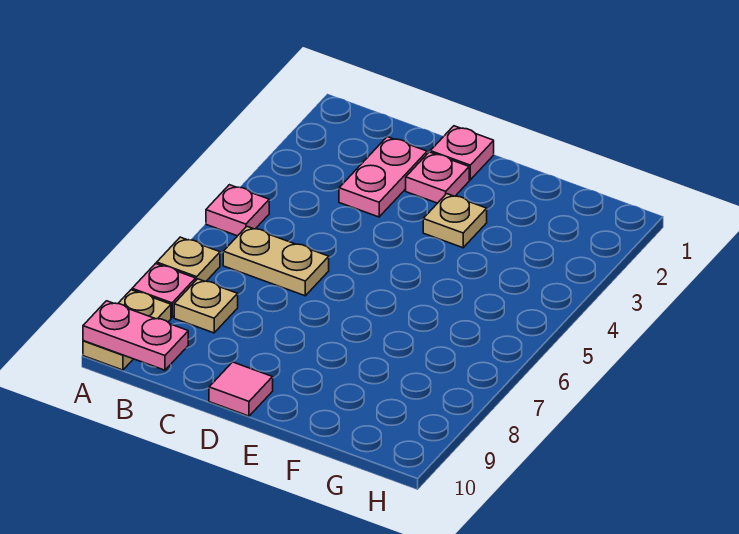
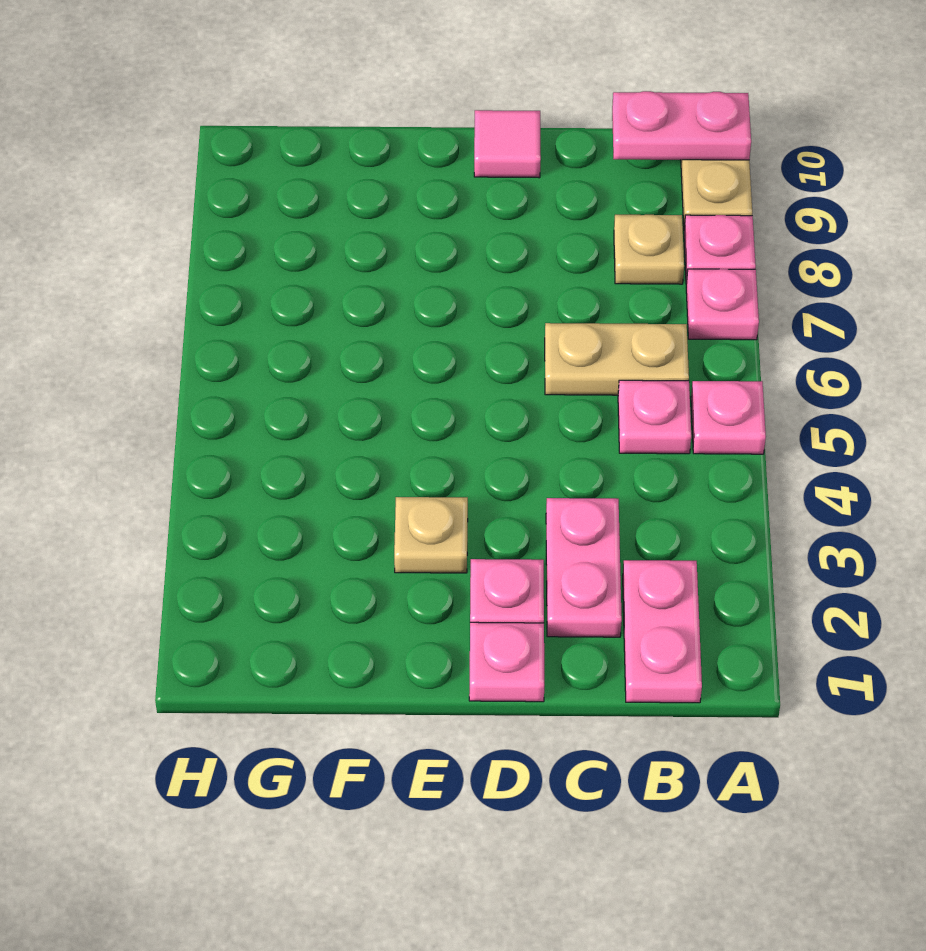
tan plate A7 level 1 -> pink plate A7 level 1
none -> pink plate B1:B2 level 1
none -> pink plate B5 level 1

